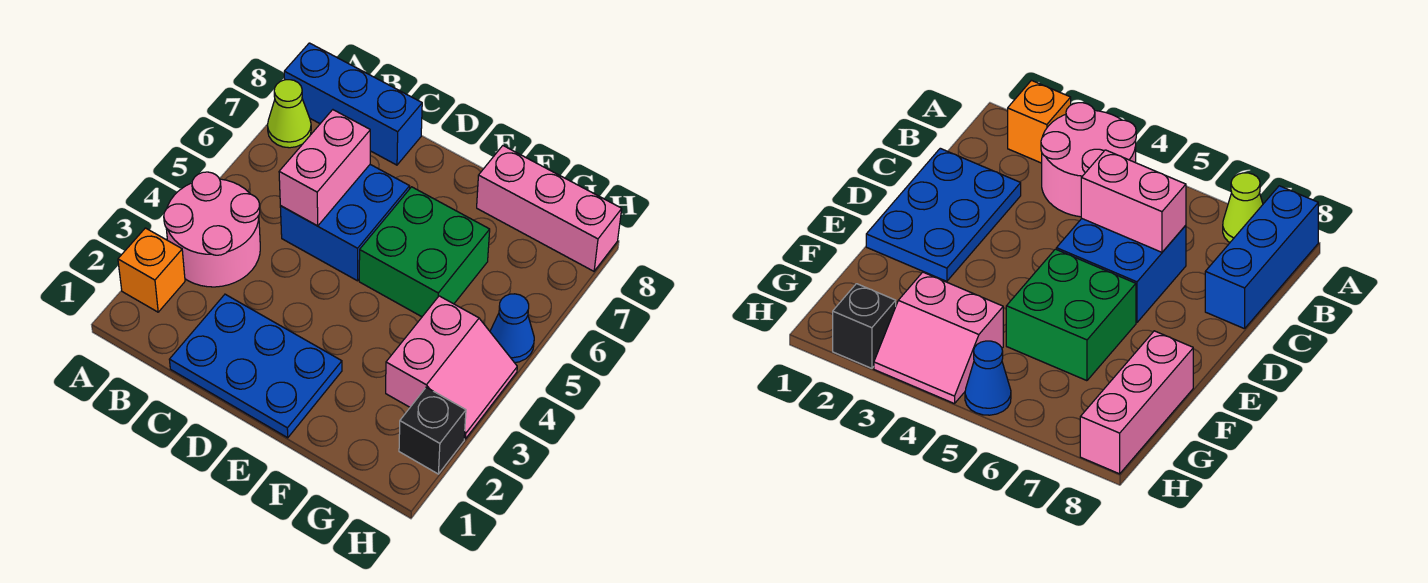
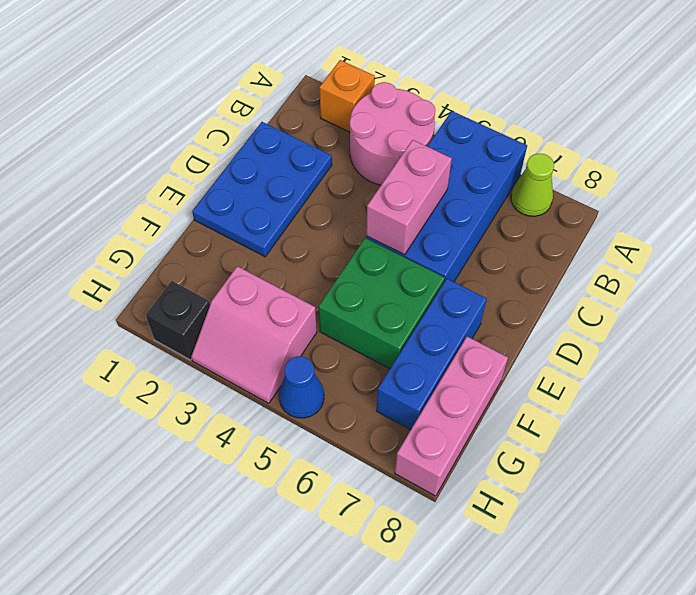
blue brick A8:C8 level 1 -> blue brick E7:G7 level 1
blue brick C5:D6 level 1 -> blue brick A5:D6 level 1
pink brick C5:C6 level 2 -> pink brick C5:D5 level 2

